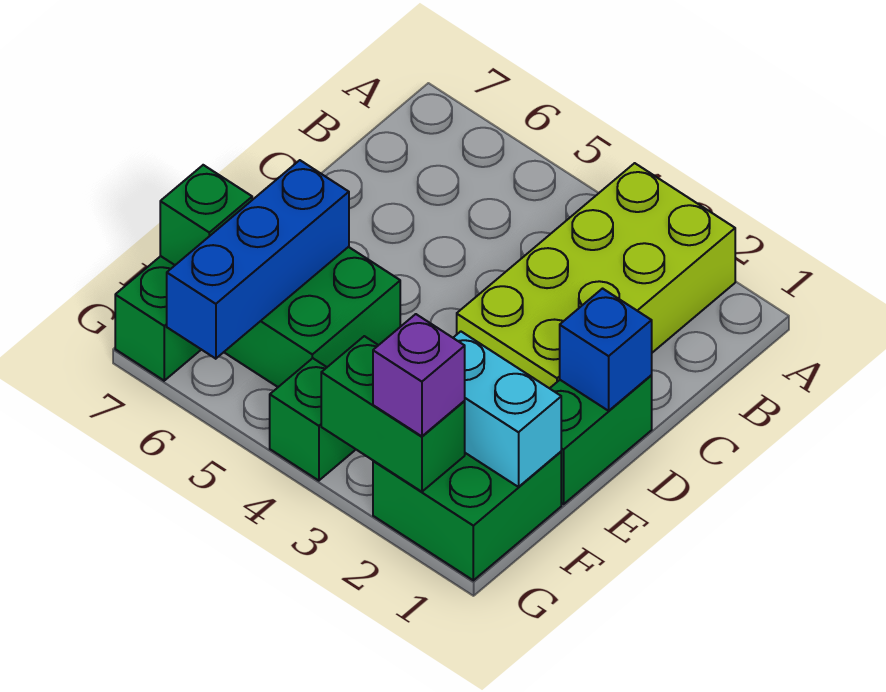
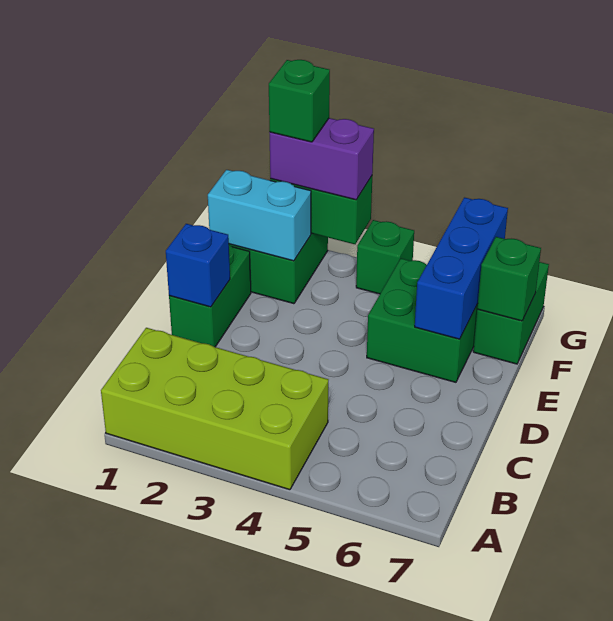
lime brick A2:D3 level 1 -> lime brick A1:B4 level 1
purple brick G2 level 3 -> purple brick G2:G3 level 3
none -> green brick G2 level 4

